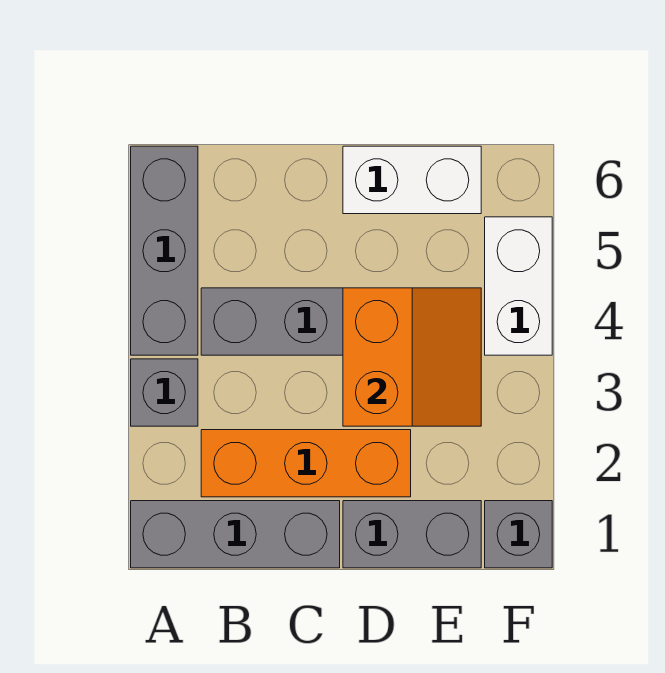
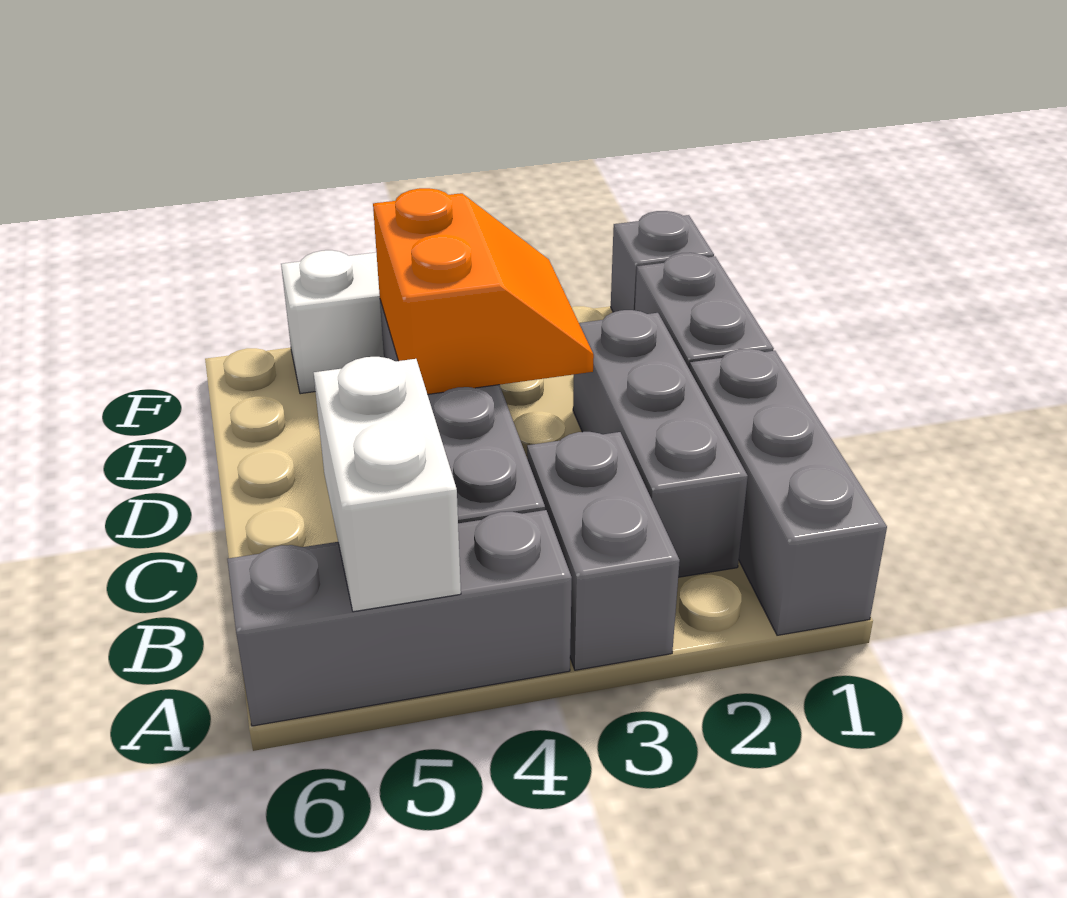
grey brick A3 level 1 -> grey brick A3:B3 level 1
orange brick B2:D2 level 1 -> grey brick B2:D2 level 1
orange slope D3:E4 level 2 top D -> orange slope D3:E4 level 2 top 4
white brick D6:E6 level 1 -> white brick A5:B5 level 2

